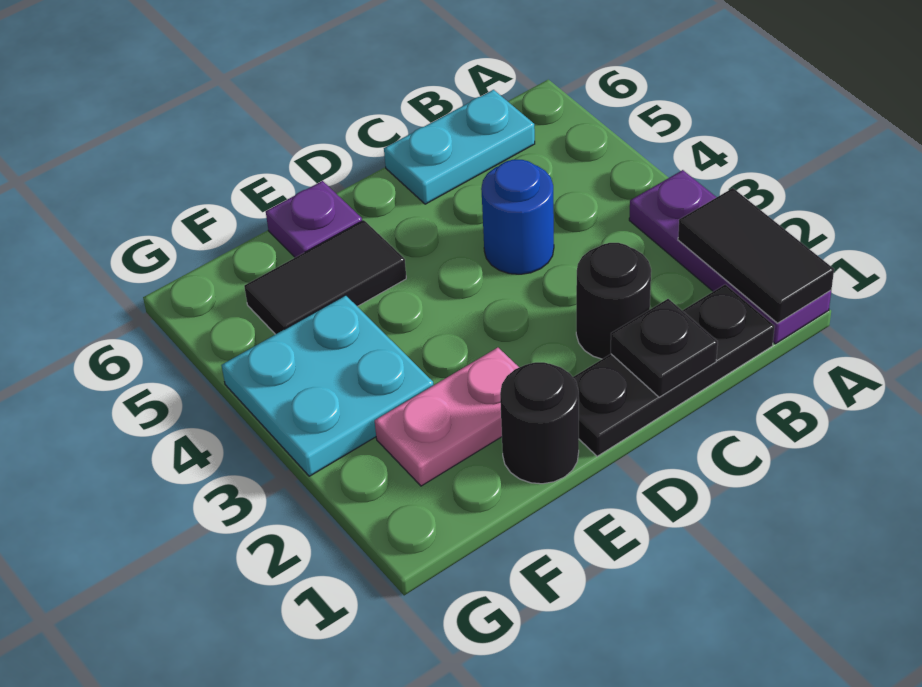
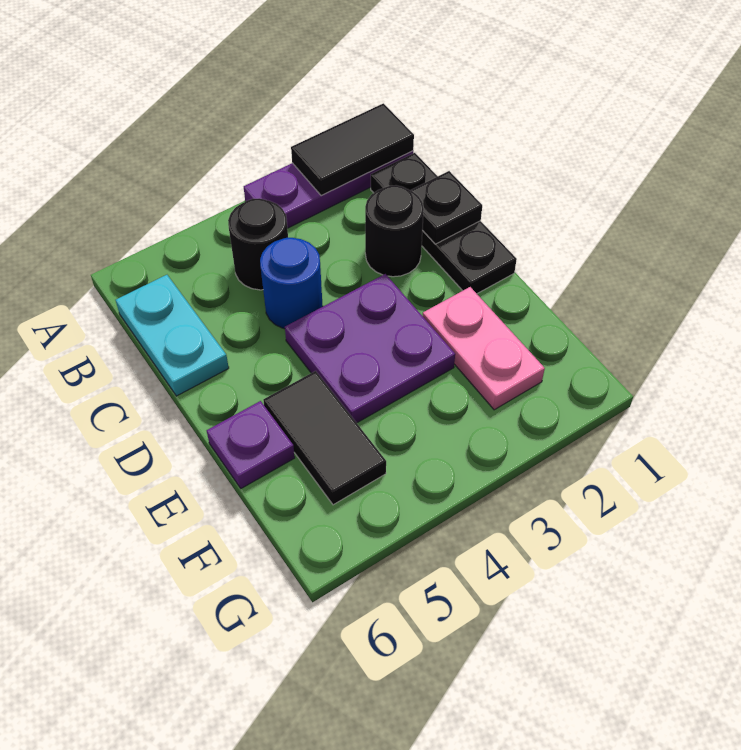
none -> purple plate D3:E4 level 1
black round brick E1 level 1 -> black round brick B4 level 1
cyan plate F3:G4 level 1 -> none

